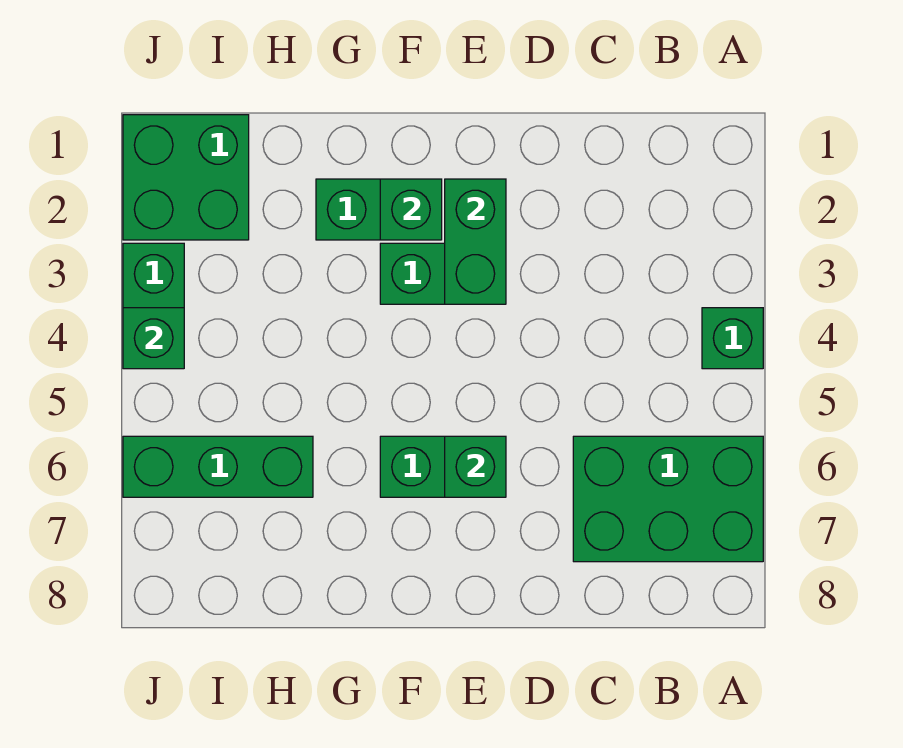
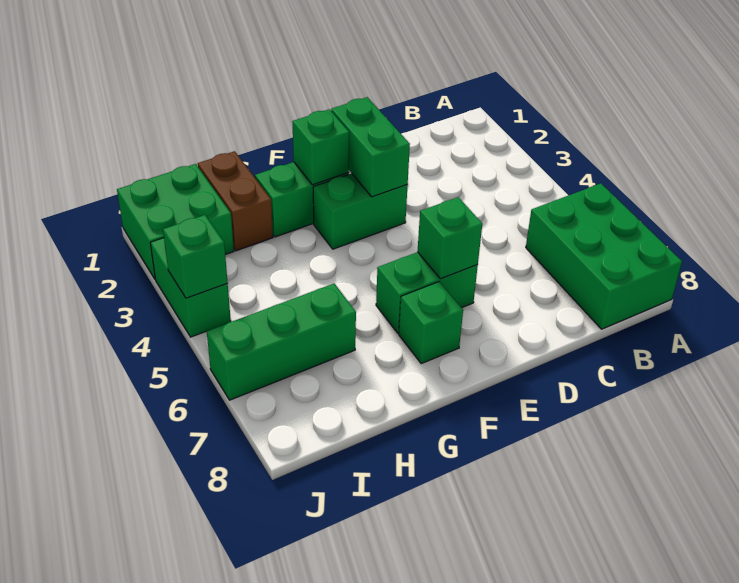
green brick A4 level 1 -> green brick F7 level 1
green brick A6:C7 level 1 -> green brick A6:B8 level 1
none -> brown brick H1:H2 level 1

